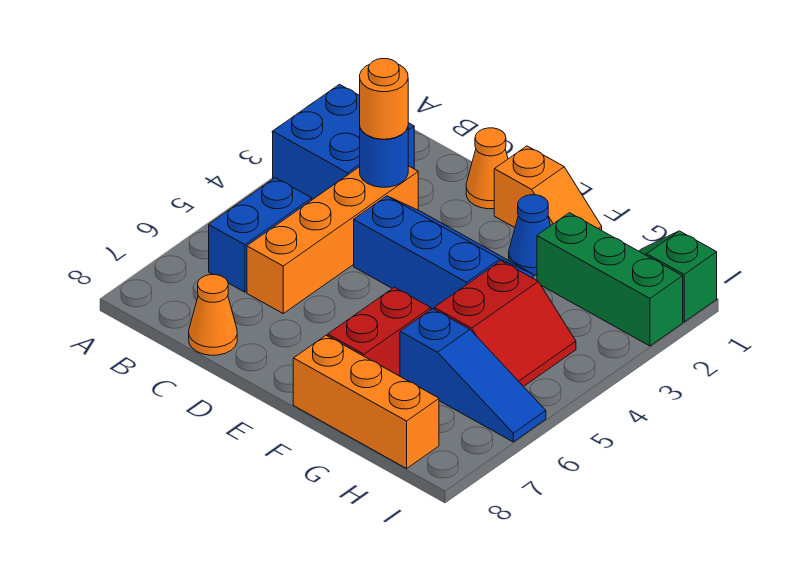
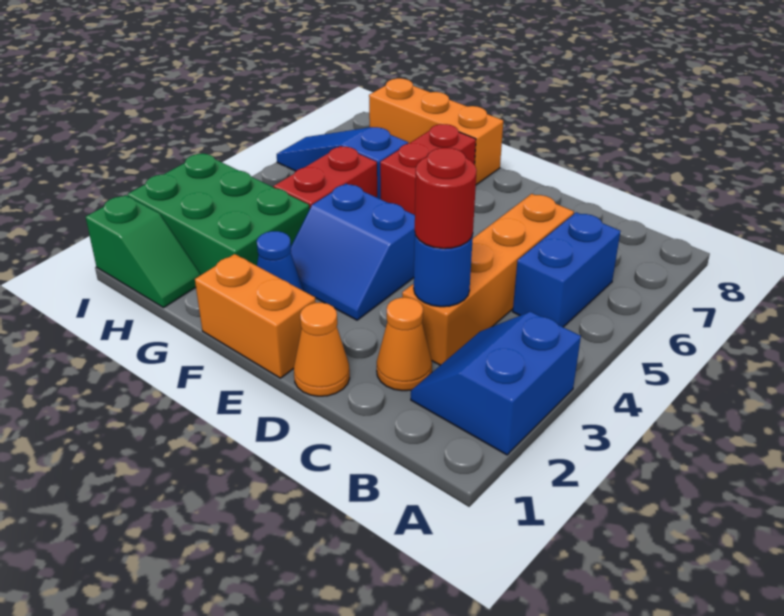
blue brick A2:B3 level 1 -> blue slope A2:B3 level 1 top A
orange round brick C3 level 3 -> red round brick C3 level 3
orange cone C8 level 1 -> orange cone C2 level 1
blue slope D3:F4 level 1 top 4 -> blue slope E3:F4 level 1 top 4
orange slope E1:F1 level 1 top E -> orange brick E1:F1 level 1
green brick G2:I2 level 1 -> green brick G2:I3 level 1

